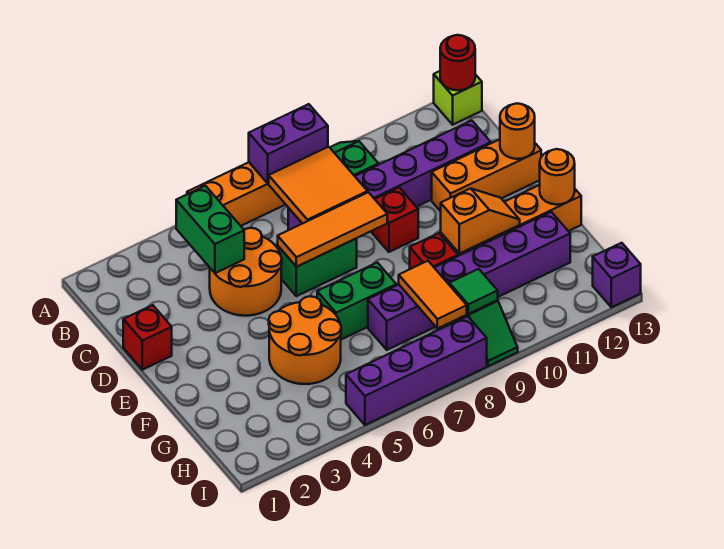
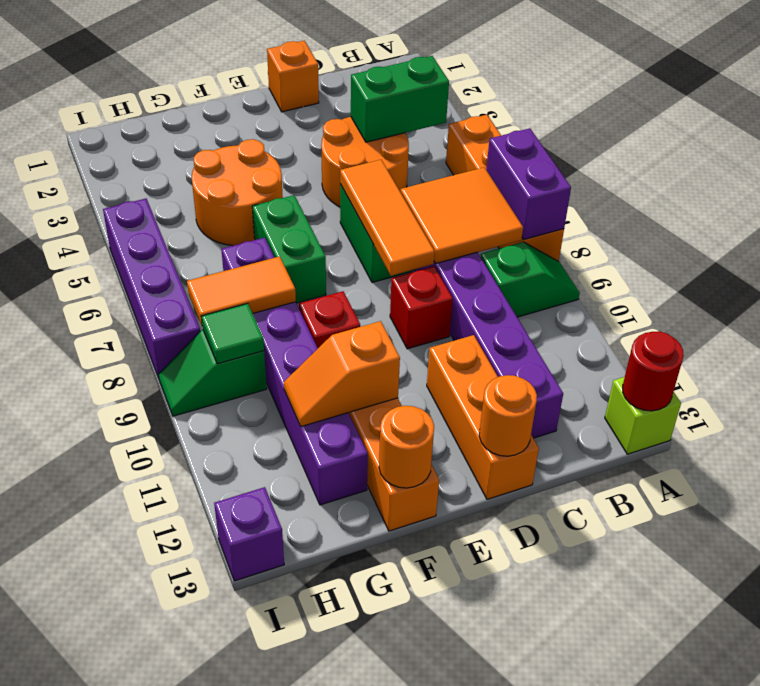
red brick D1 level 1 -> orange brick D1 level 1
orange slope F10:F11 level 2 top 10 -> orange slope F11:G11 level 2 top F

